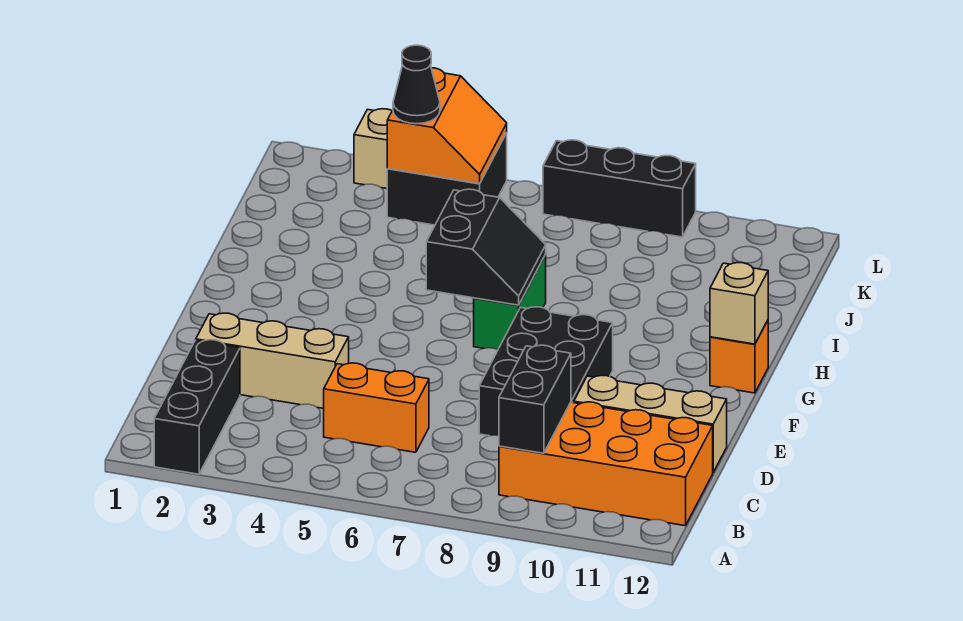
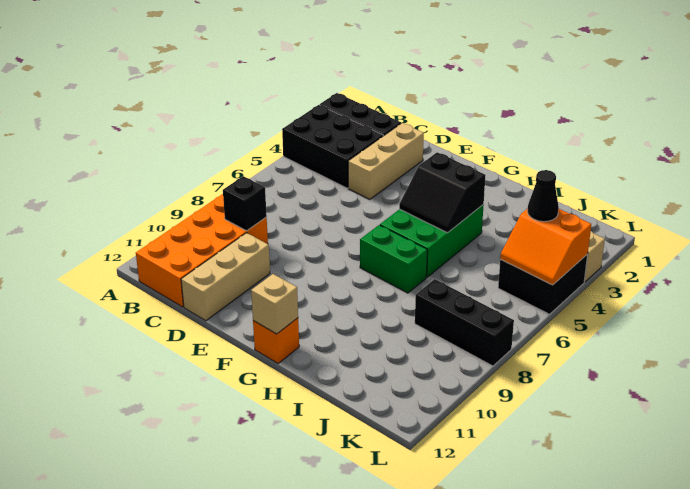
black brick B9:C9 level 2 -> black brick C9 level 2
orange brick C5:C6 level 1 -> none
black brick D8:F9 level 1 -> black brick A3:C4 level 1
none -> green brick G4:H6 level 1
black slope G6:H7 level 2 top 6 -> black slope G4:H5 level 2 top 4
black brick L7:L9 level 1 -> black brick J8:L8 level 1

